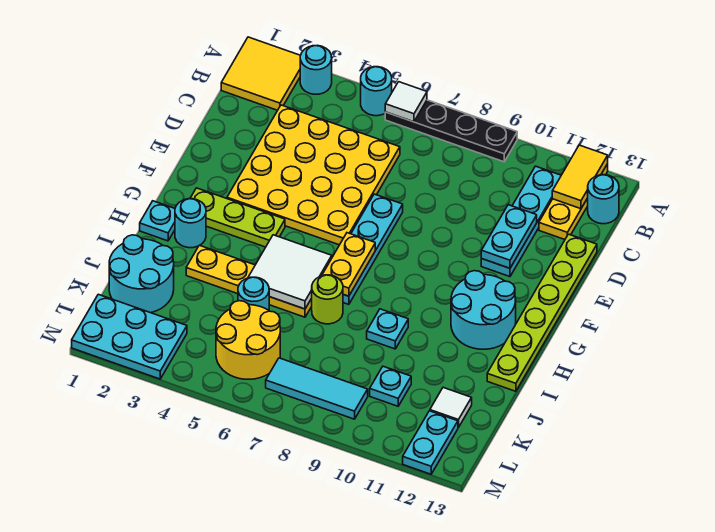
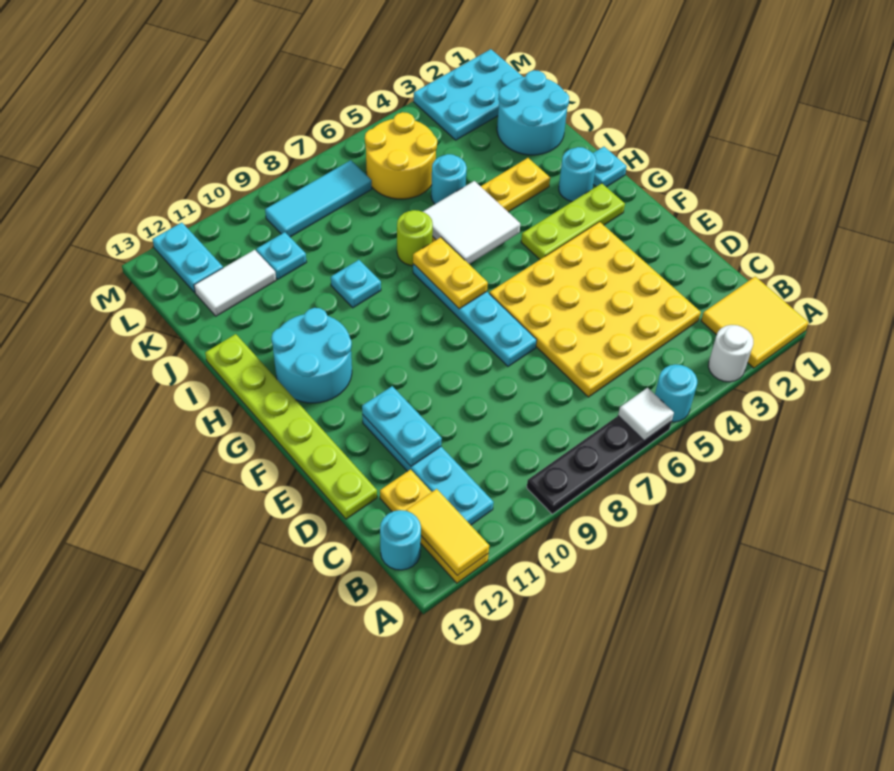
cyan round brick A3 level 1 -> white round brick A3 level 1
white tile K12 level 1 -> white tile K11:K12 level 1

